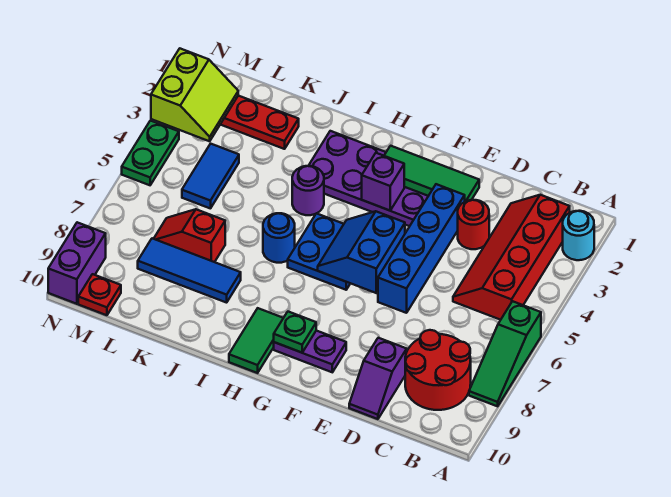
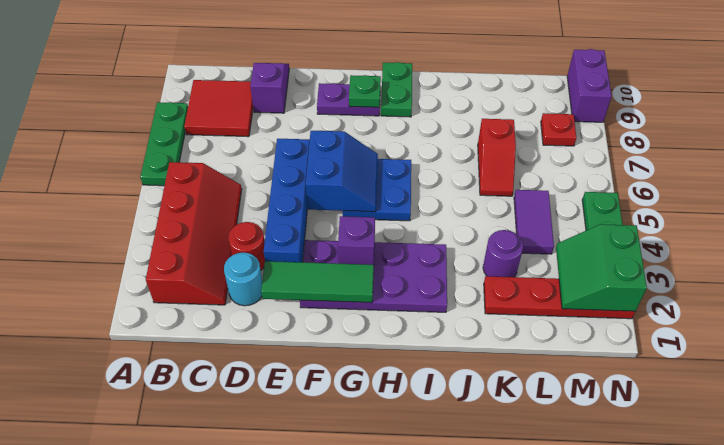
cyan round brick A2 level 1 -> cyan round brick D2 level 1
green slope A6:A8 level 1 top 6 -> green plate A6:A8 level 1
red round brick B8:C9 level 1 -> red tile B8:C9 level 1
green tile H9:H10 level 1 -> green plate H9:H10 level 1
purple round brick I4 level 1 -> purple round brick K3 level 1
blue round brick I6 level 1 -> none
blue tile J8:L8 level 1 -> none
red slope K7:L7 level 1 top K -> red slope K6:K7 level 1 top 7
blue tile L4:L5 level 1 -> purple tile L4:L5 level 1
lime slope M2:N3 level 2 top N -> green slope M2:N3 level 2 top N
red plate M10 level 1 -> red plate M8 level 1

